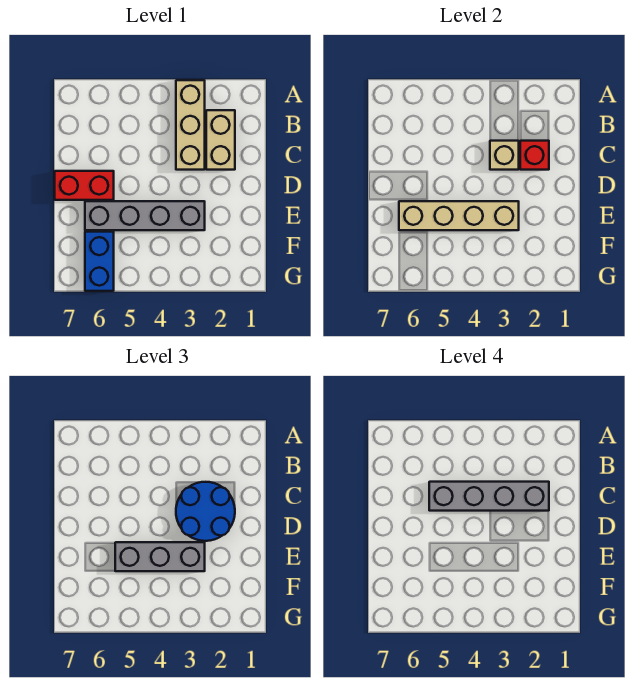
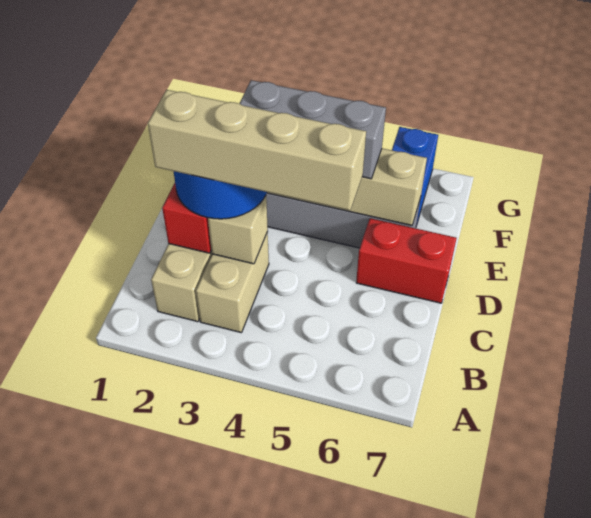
tan brick A3:C3 level 1 -> tan brick B3:C3 level 1
grey brick C2:C5 level 4 -> tan brick C2:C5 level 4

